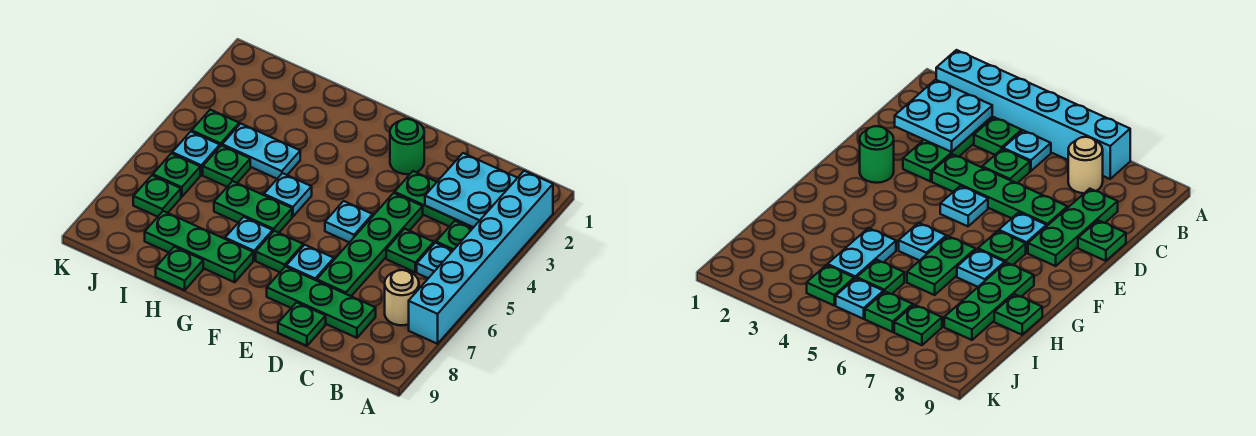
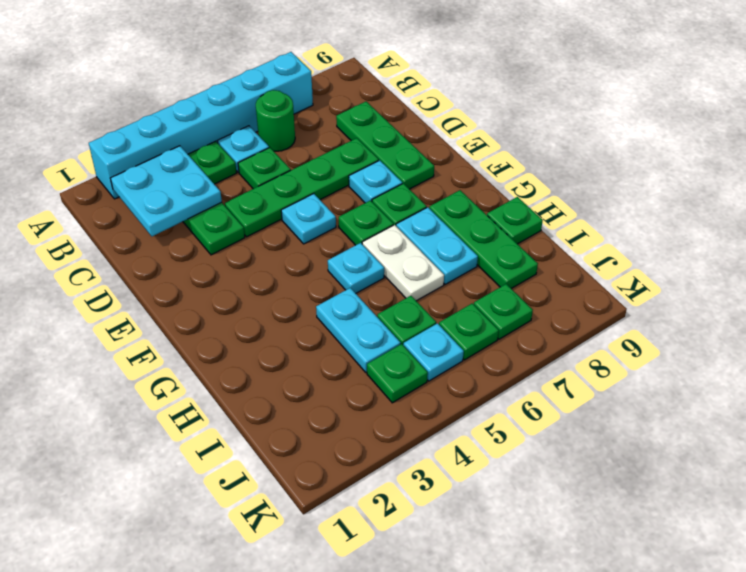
tan round brick B7 level 1 -> none
green plate D9 level 1 -> green plate F6 level 1
green round brick E2 level 1 -> green round brick B6 level 1
green plate G6:H6 level 1 -> white plate G6:H6 level 1
cyan plate G7 level 1 -> cyan plate G7:H7 level 1

